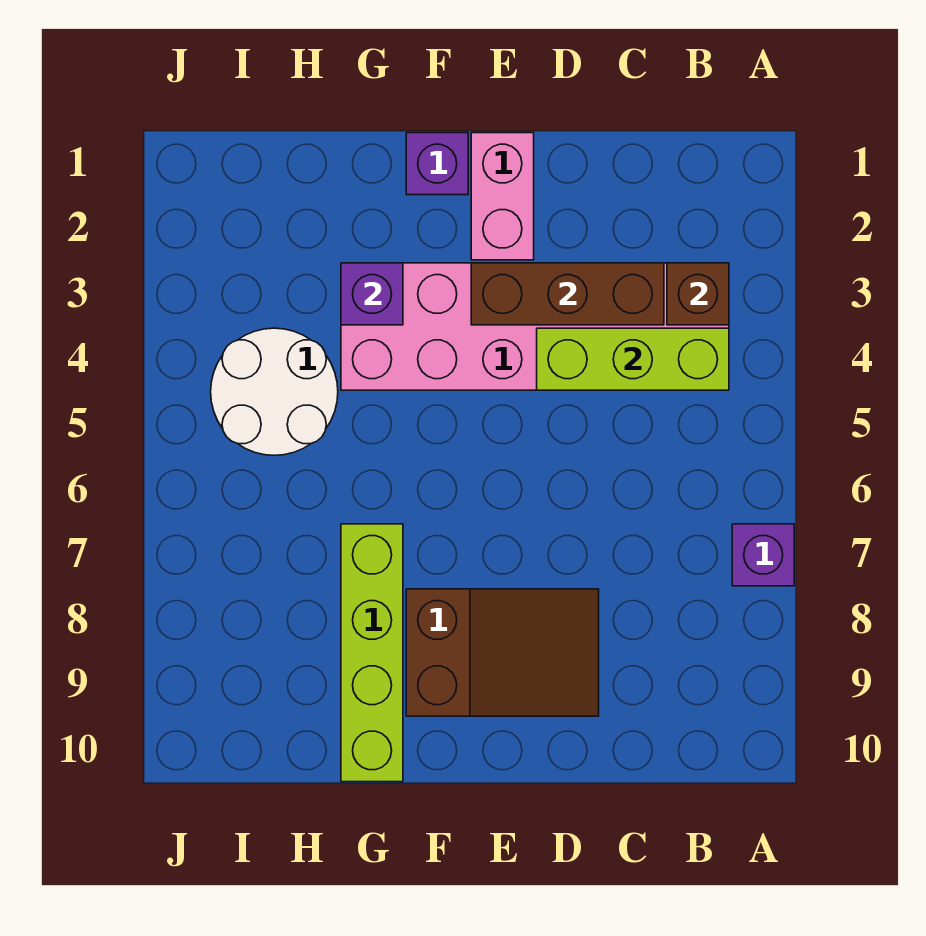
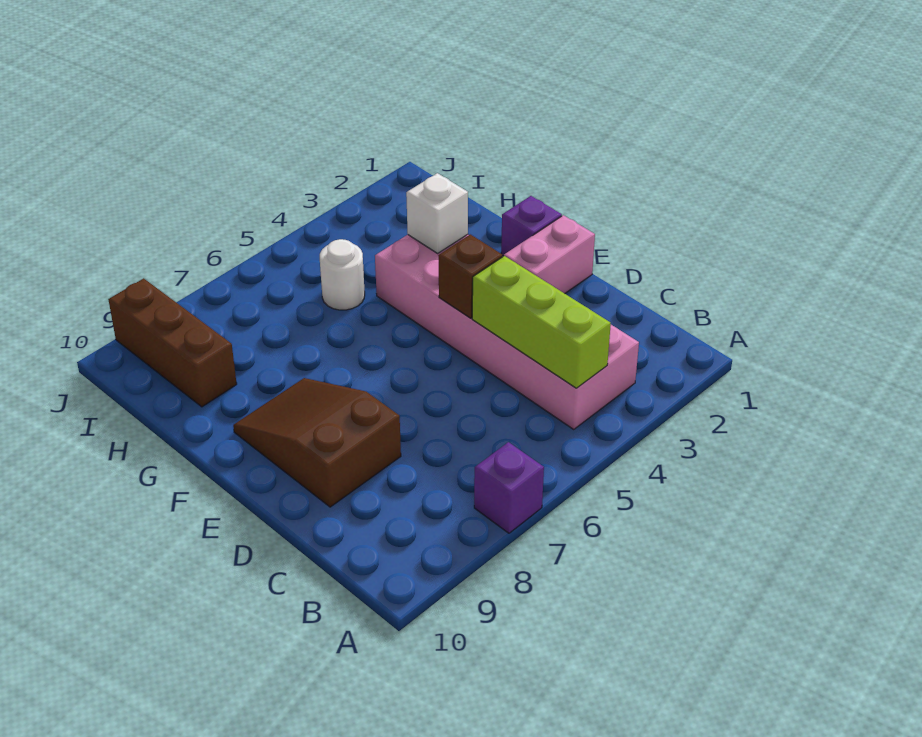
brown brick B3 level 2 -> brown brick E4 level 2
brown brick C3:E3 level 2 -> brown brick H9:J9 level 1
brown slope D8:F9 level 1 top F -> brown slope D8:F9 level 1 top D
purple brick G3 level 2 -> white brick G3 level 2
lime brick G7:G10 level 1 -> none
white round brick H4:I5 level 1 -> white round brick H5 level 1

